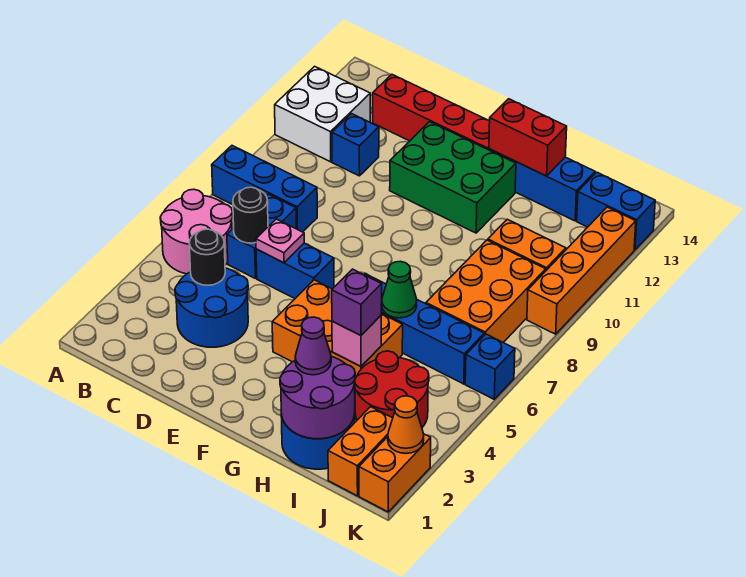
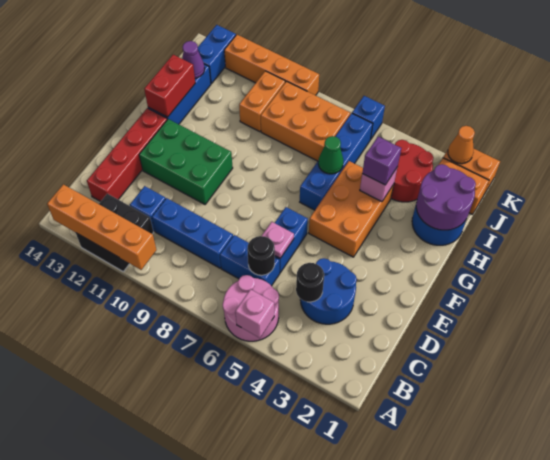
none -> pink brick A5 level 2
blue brick A8:C8 level 1 -> blue brick C8:C10 level 1
none -> orange brick A10:A13 level 2
white brick A11:B12 level 1 -> black brick A11:B12 level 1
green brick E11:G12 level 1 -> green brick E10:F12 level 1
purple cone H2 level 3 -> purple cone I13 level 2

